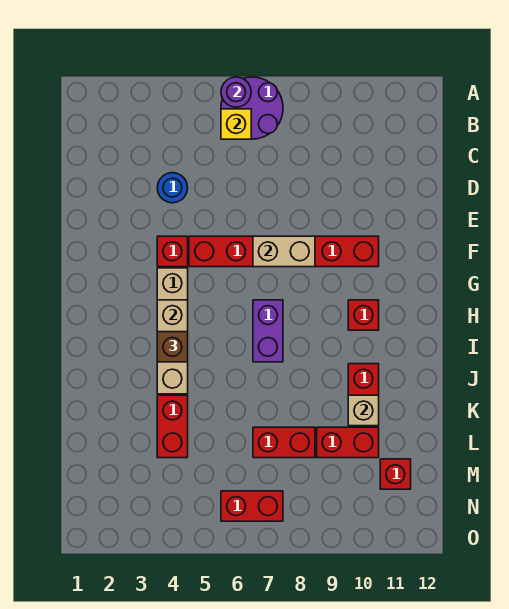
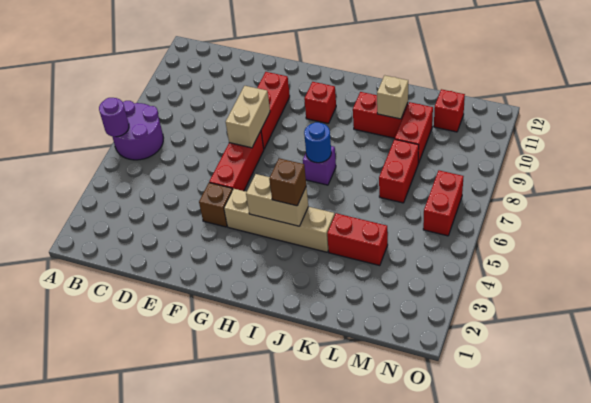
yellow brick B6 level 2 -> none
blue round brick D4 level 1 -> blue round brick I7 level 2
red brick F4 level 1 -> brown brick F4 level 1
purple brick H7:I7 level 1 -> purple brick I7 level 1

